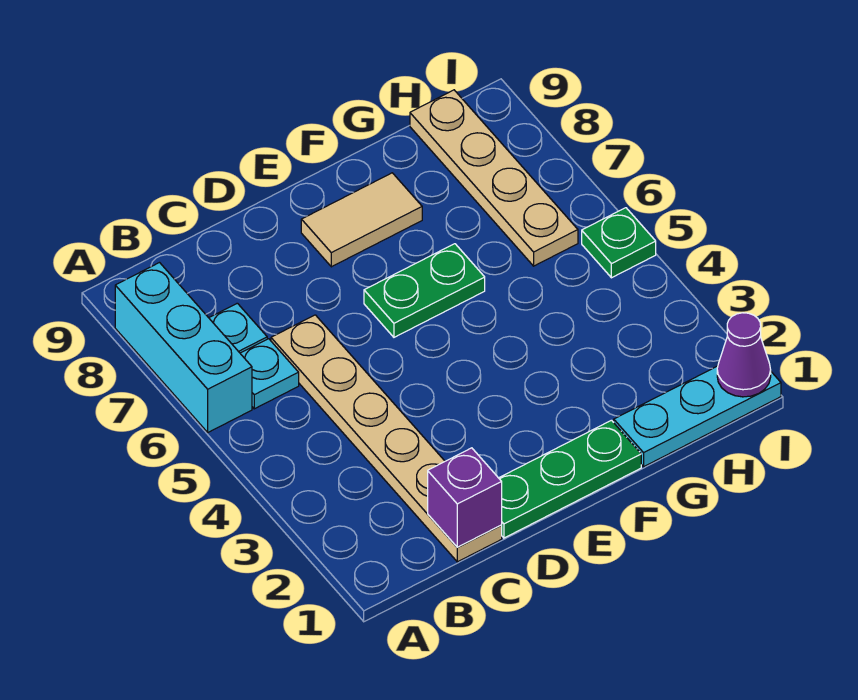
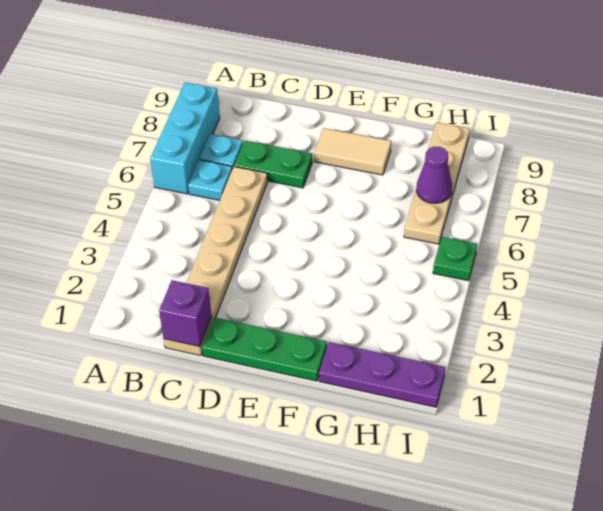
green plate E6:F6 level 1 -> green plate C7:D7 level 1
cyan plate G1:I1 level 1 -> purple plate G1:I1 level 1
purple cone I1 level 2 -> purple cone H7 level 2

